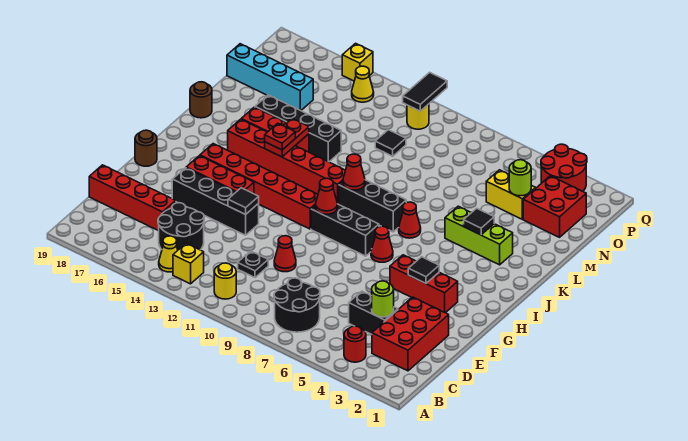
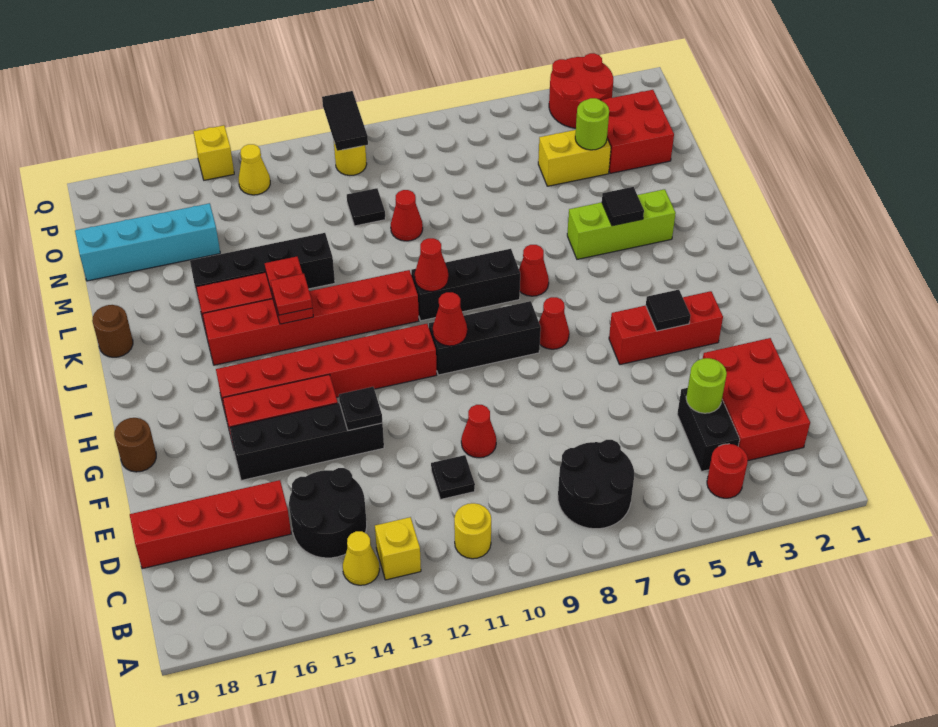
black brick D4:D5 level 1 -> black brick C4:D4 level 1
black tile F13 level 2 -> black plate F13 level 2
none -> red cone M10 level 1

